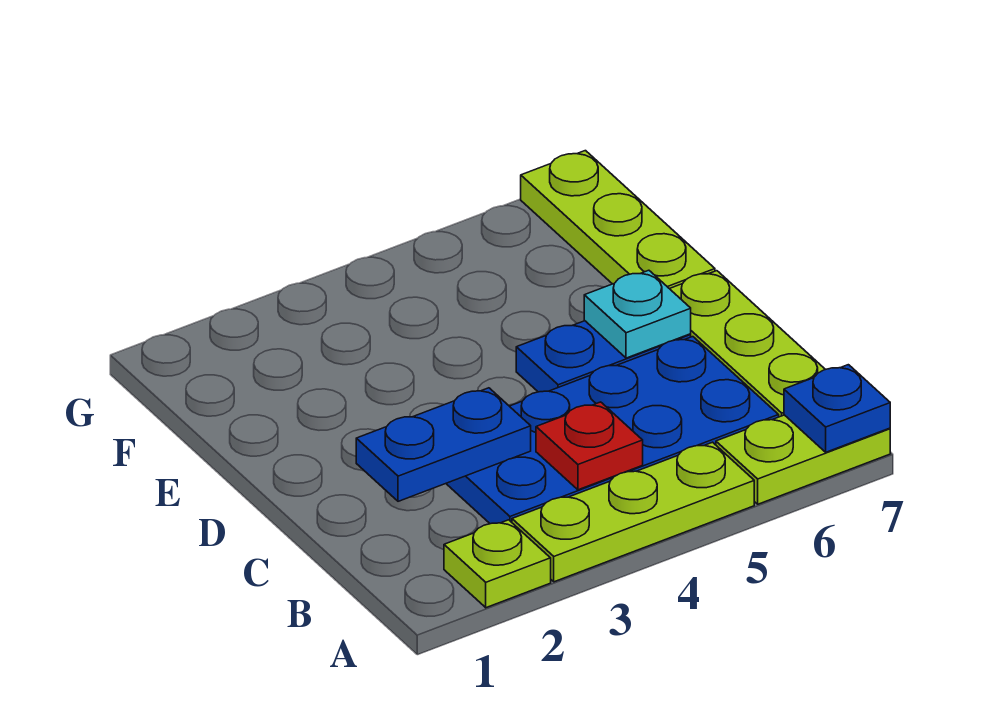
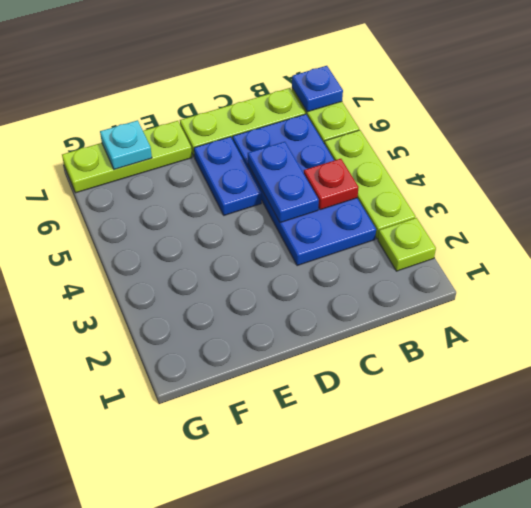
blue plate C2:C3 level 2 -> blue plate C4:C5 level 2
cyan plate D6 level 2 -> cyan plate F7 level 2

